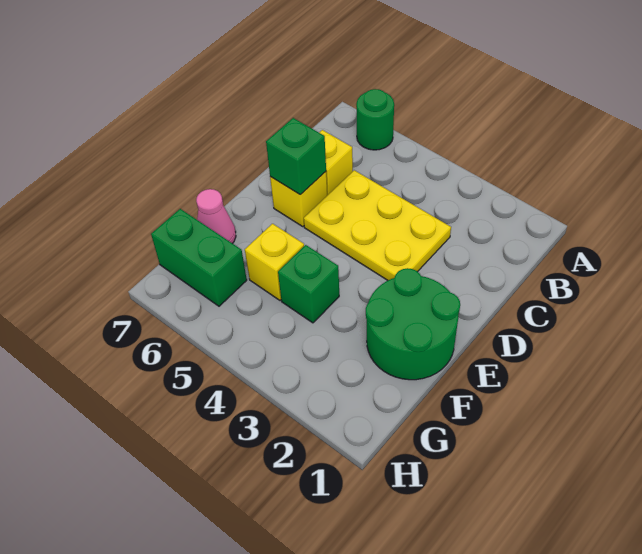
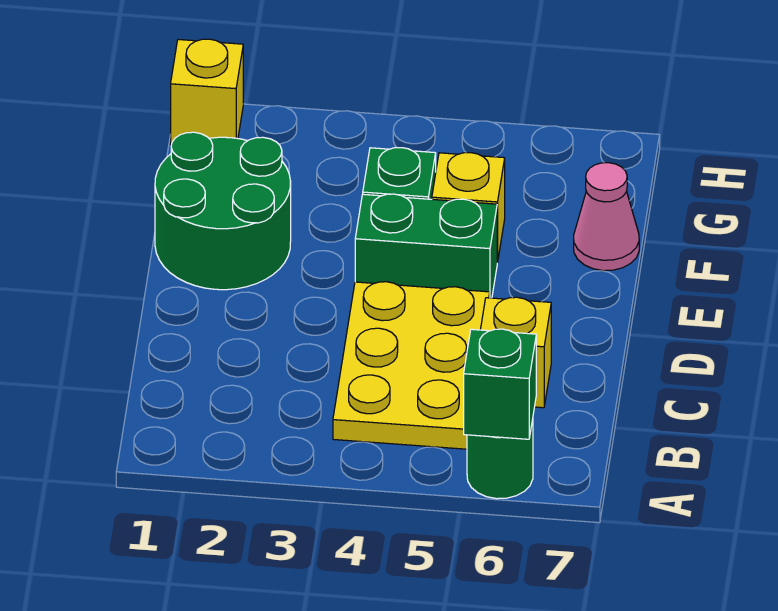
yellow plate C3:D5 level 1 -> yellow plate B4:D5 level 1
yellow brick D6 level 1 -> yellow brick H1 level 1
green brick D6 level 2 -> green brick A6 level 2
green brick G6:G7 level 1 -> green brick E4:E5 level 1

